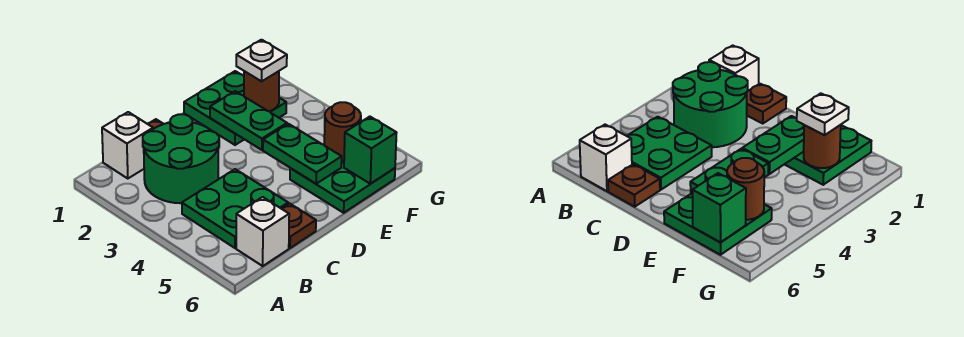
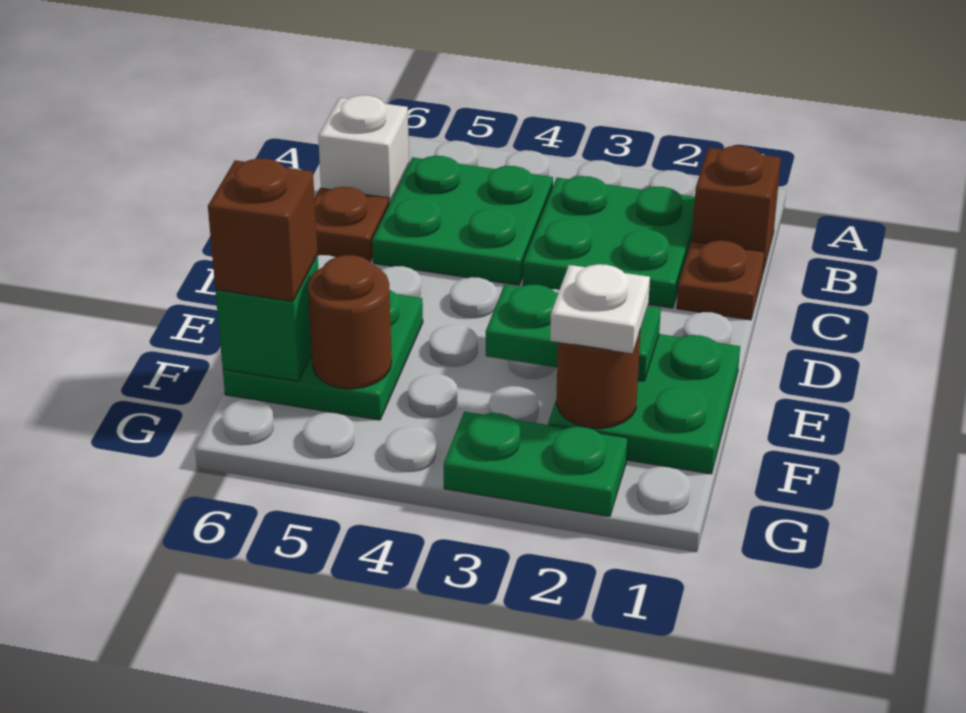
white brick B1 level 1 -> brown brick B1 level 1
green round brick B2:C3 level 1 -> green plate B2:C3 level 1
green plate E4:E5 level 2 -> green plate G2:G3 level 1
none -> brown brick F6 level 3

